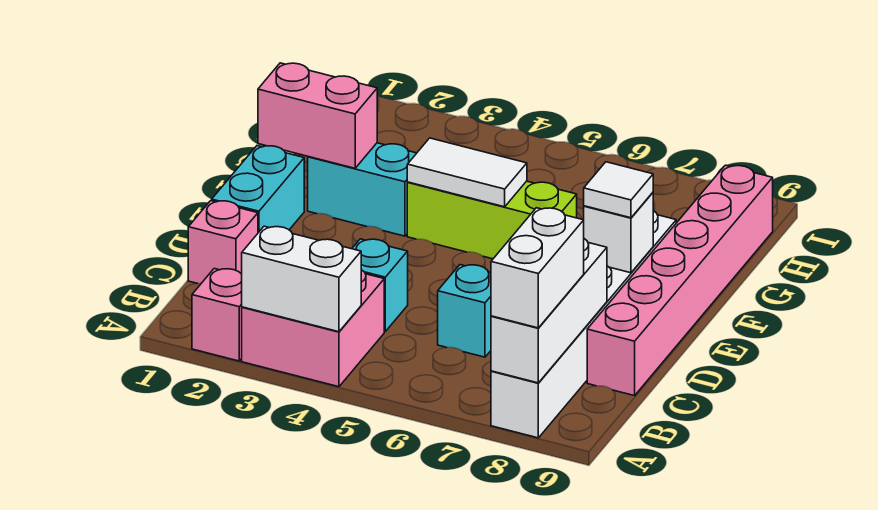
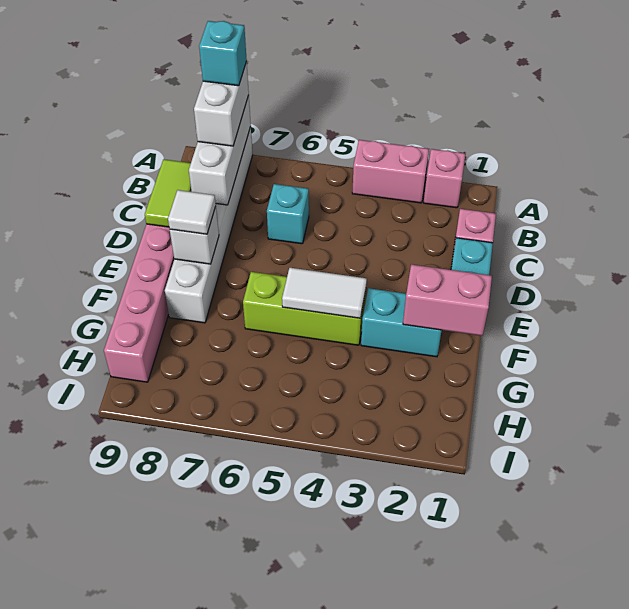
pink brick A3:B4 level 1 -> pink brick A3:A4 level 1
white brick A3:A4 level 2 -> none
cyan brick C4 level 1 -> cyan brick A8 level 4
none -> lime tile C9:D9 level 2

